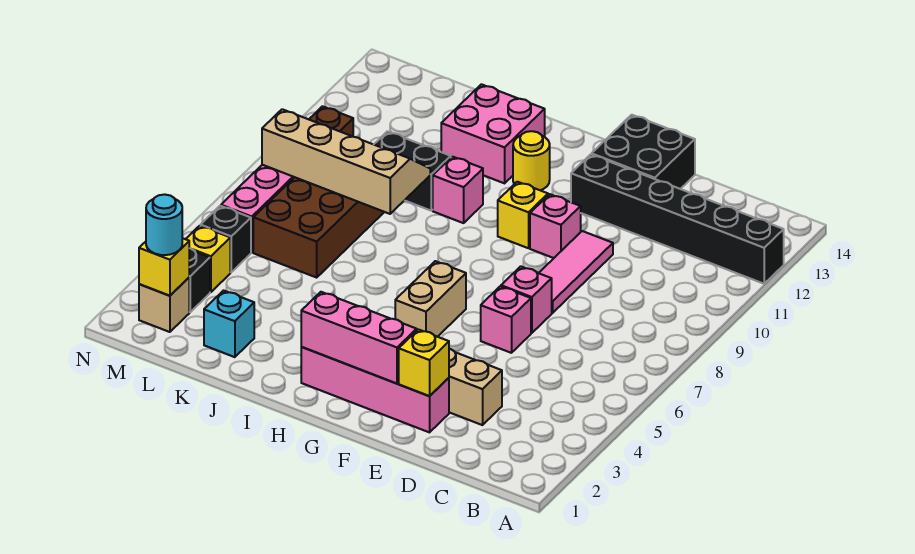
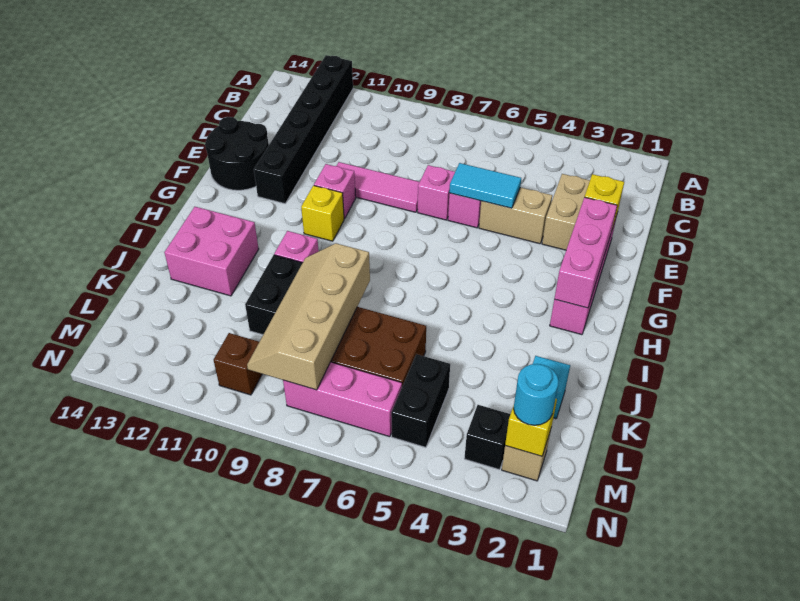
none -> cyan tile E5:E6 level 2
black brick E13:F14 level 1 -> black round brick E13:F14 level 1
tan brick G5:G6 level 1 -> tan brick E4:E5 level 1
yellow round brick H12 level 1 -> none
yellow brick M4 level 1 -> none
black brick M5 level 1 -> black brick L5:M5 level 1

